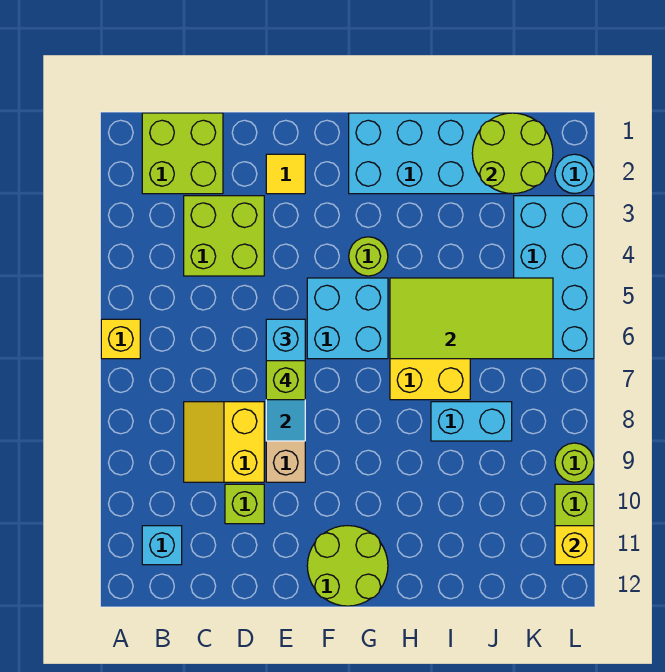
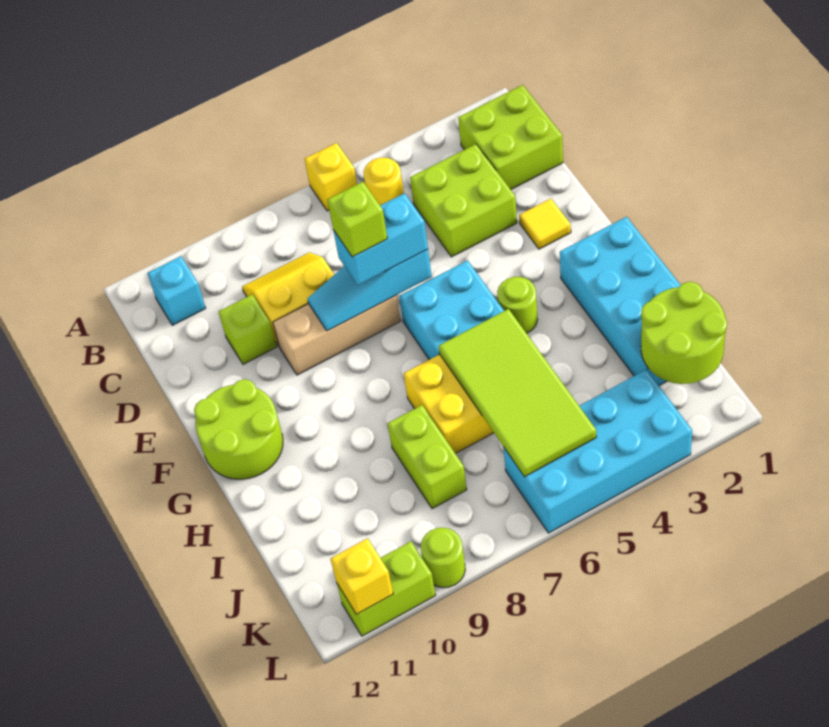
none -> yellow round brick B5 level 1
cyan brick I8:J8 level 1 -> lime brick I8:J8 level 1
cyan round brick L2 level 1 -> none

